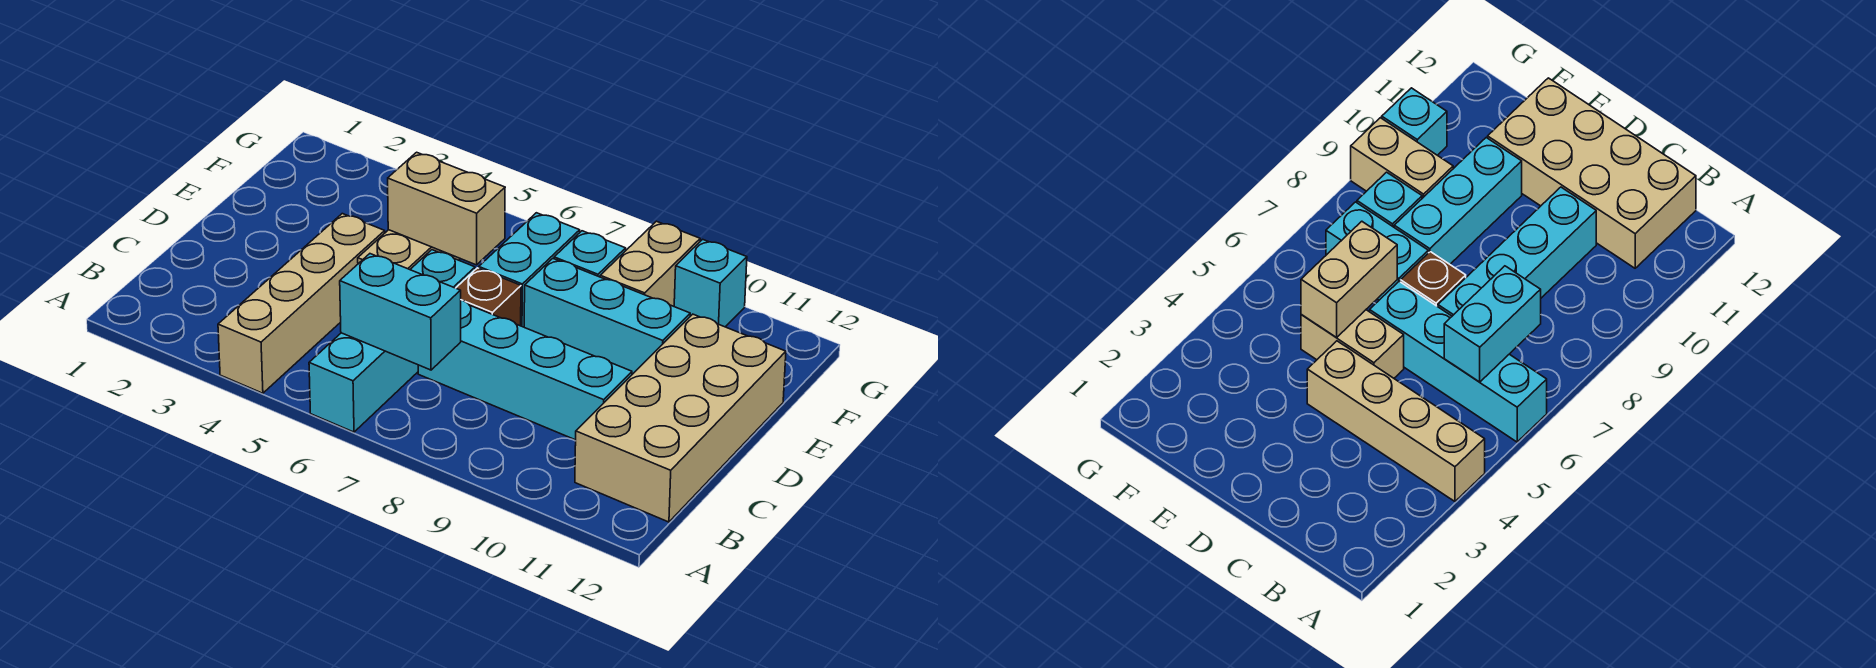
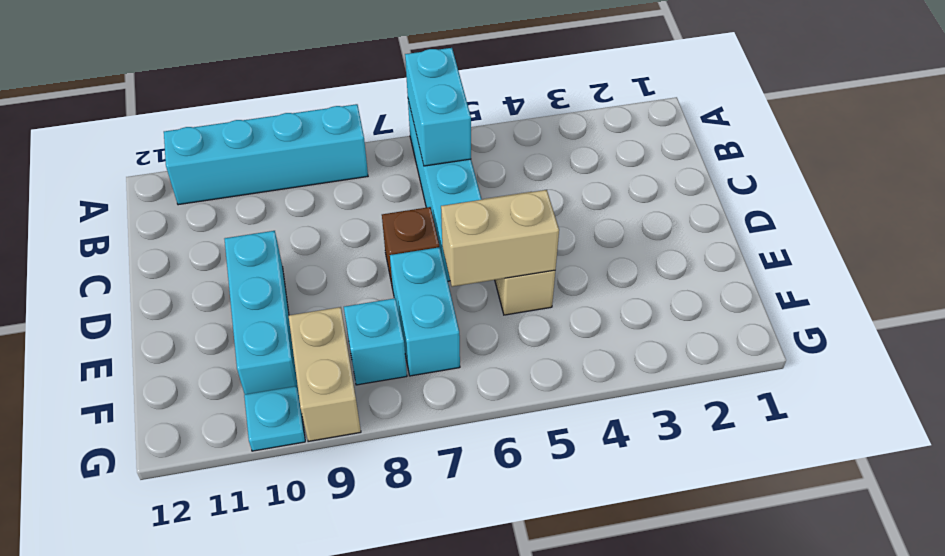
tan brick A4:D4 level 1 -> none
cyan brick B6:B7 level 2 -> cyan brick A6:B6 level 2
tan brick B11:E12 level 1 -> none
cyan brick C7:C10 level 1 -> cyan brick A8:A11 level 1
cyan brick E8:E10 level 1 -> cyan brick D10:F10 level 1
cyan brick G10 level 1 -> cyan plate G10 level 1

